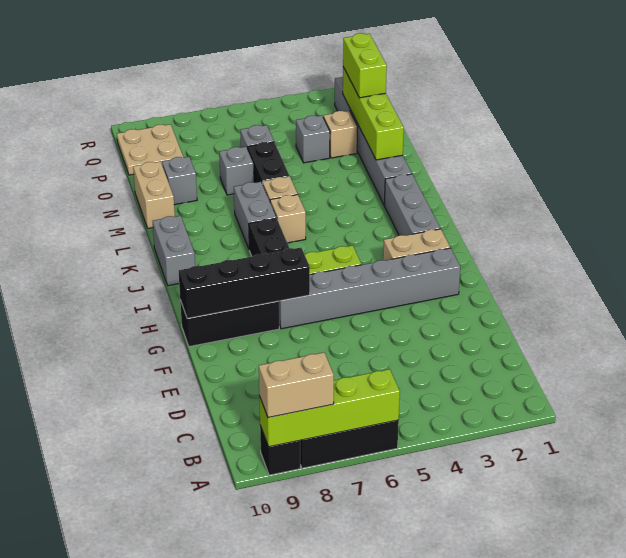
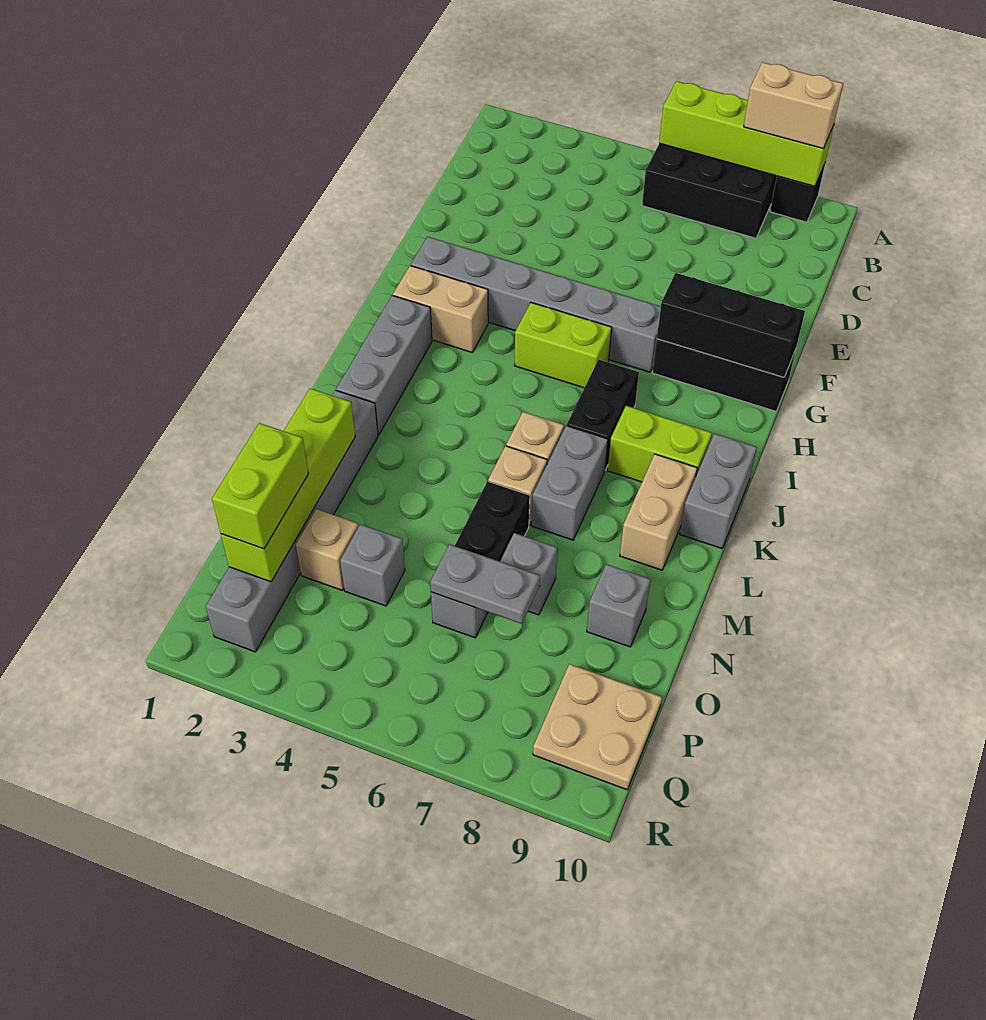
black brick G7:G10 level 2 -> black brick G8:G10 level 2
none -> lime brick J8:J9 level 1
tan brick M10:N10 level 1 -> tan brick K9:L9 level 1
none -> grey plate O6:O7 level 2

